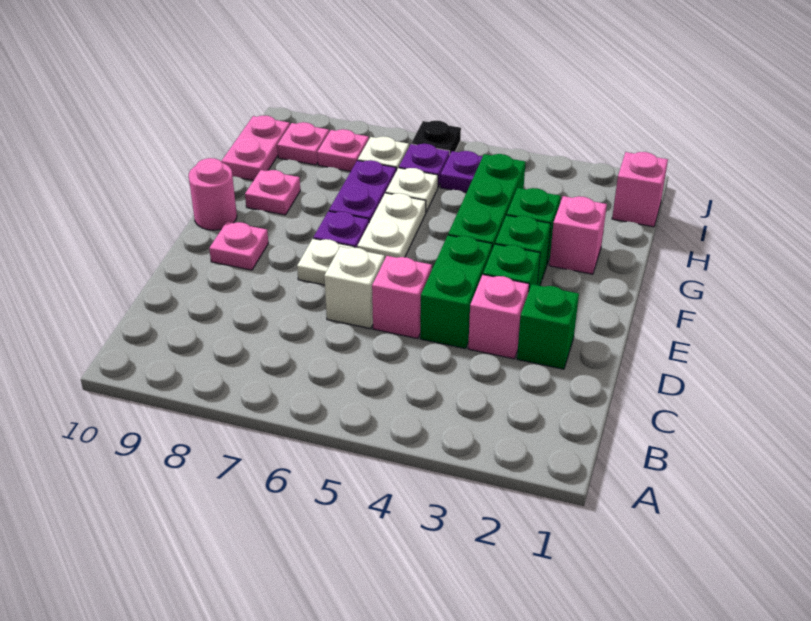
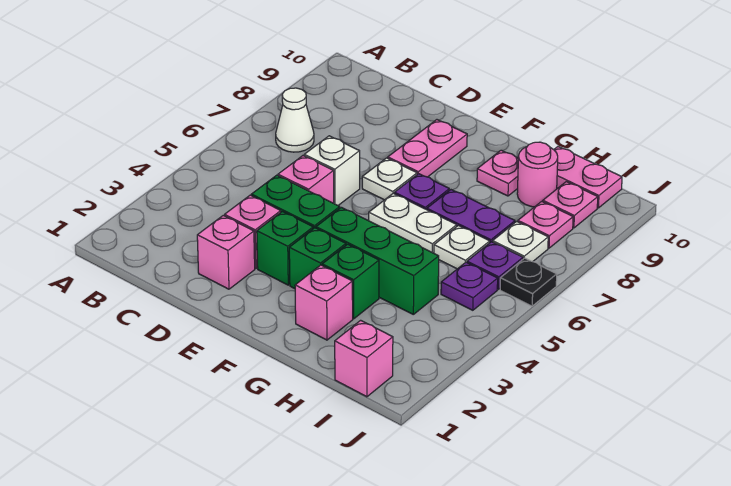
none -> white cone B7 level 1
green brick D2 level 1 -> pink brick D2 level 1
pink plate E9 level 1 -> pink plate E8:E9 level 1
pink round brick F10 level 1 -> pink round brick H9 level 1

